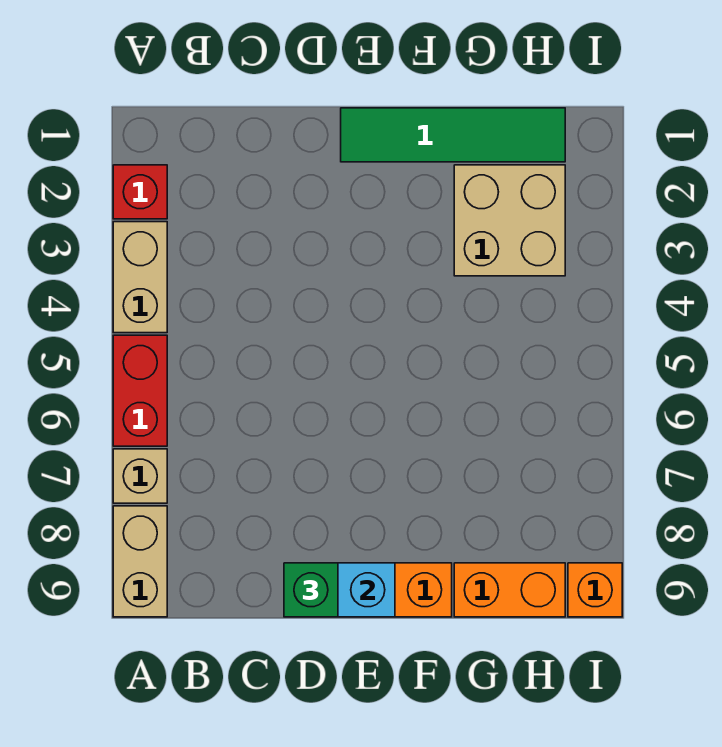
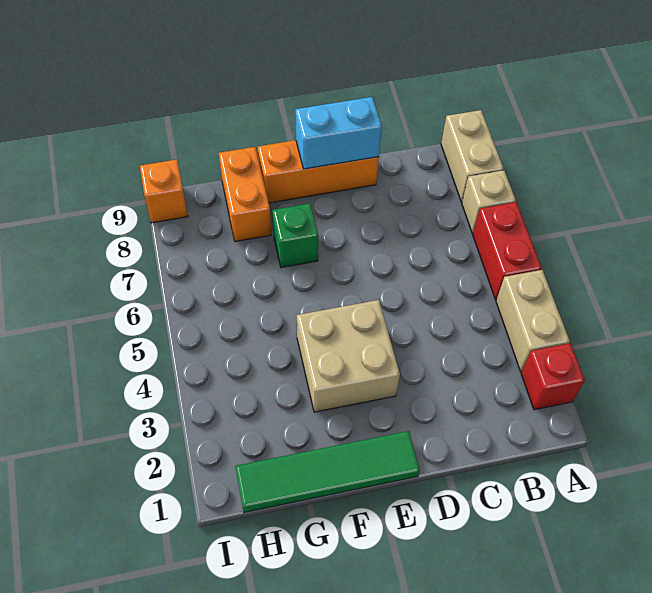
green brick D9 level 3 -> green brick F7 level 1
tan brick G2:H3 level 1 -> tan brick E3:F4 level 1
orange brick G9:H9 level 1 -> orange brick G8:G9 level 1

